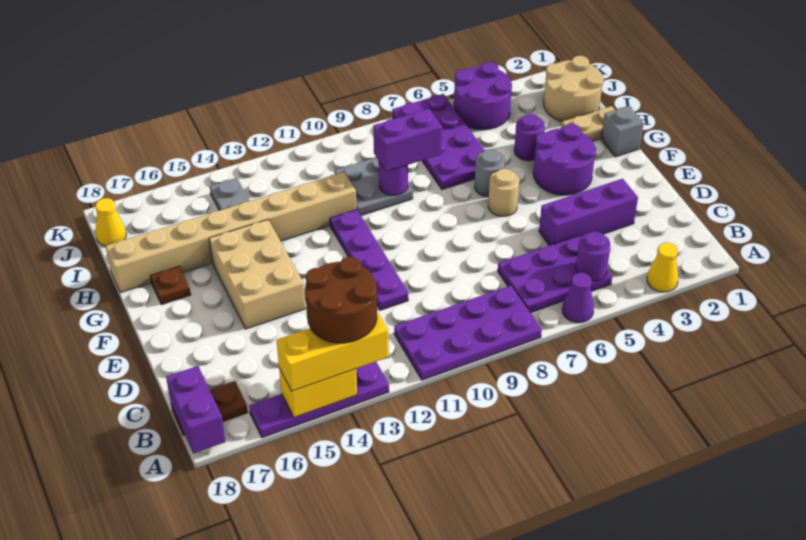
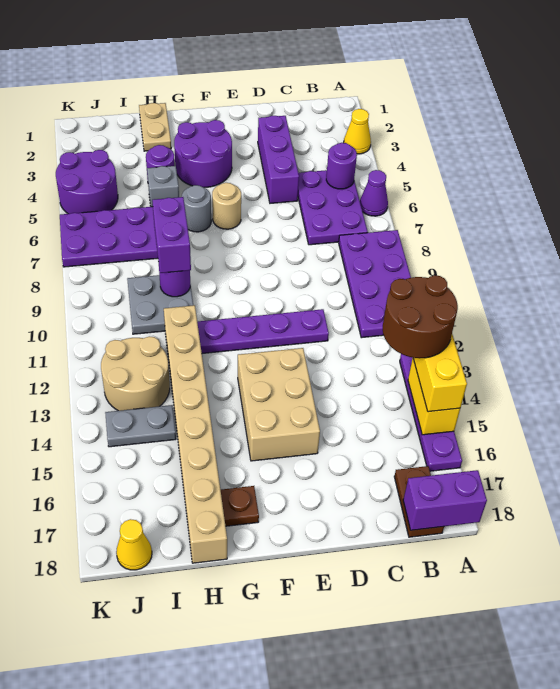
tan brick E14:G15 level 1 -> tan brick E13:F15 level 1
grey brick G1 level 1 -> grey brick H5 level 1
tan round brick I1:J2 level 1 -> tan round brick I12:J13 level 1

